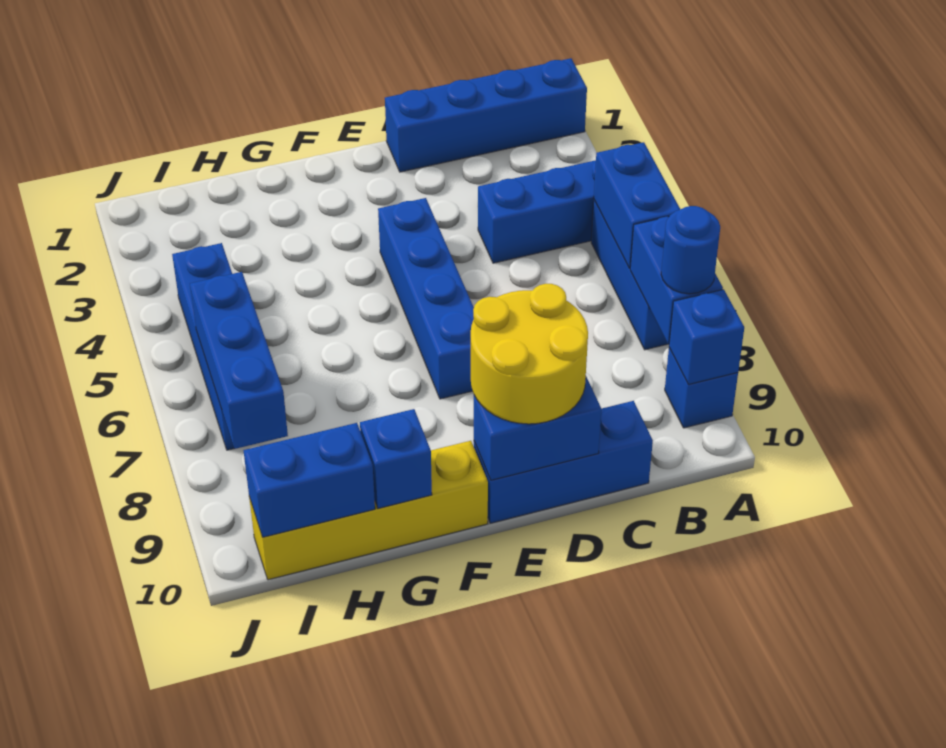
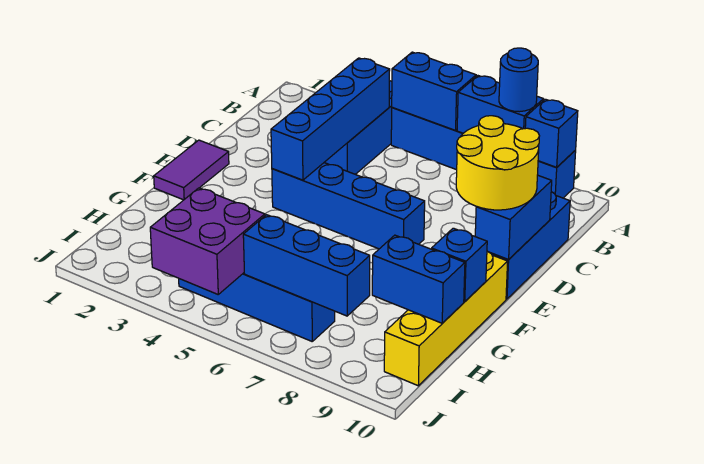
blue brick A1:D1 level 1 -> blue brick B4:E4 level 2
none -> purple tile E1:F1 level 1
blue brick H10:I10 level 2 -> blue brick H9:H10 level 2
none -> purple brick I4:J5 level 2

